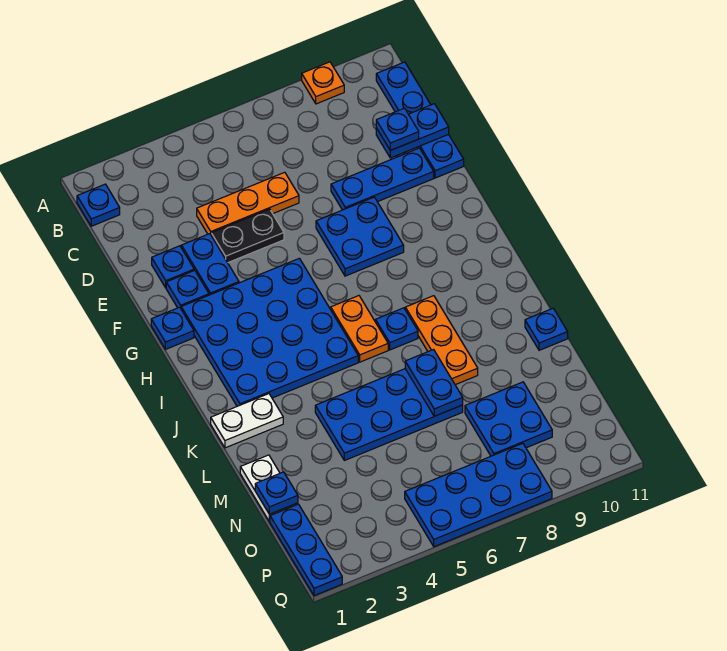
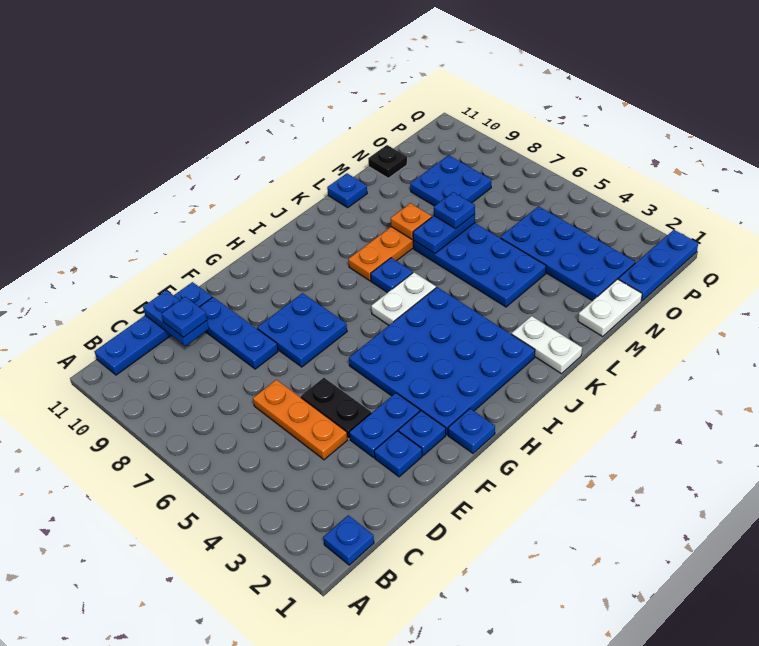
orange plate A9 level 1 -> orange plate L8 level 2
orange plate I6:J6 level 1 -> white plate I6:J6 level 1
blue plate N1 level 2 -> blue plate M7 level 3
none -> black plate N11 level 1
blue plate P5:Q8 level 1 -> blue plate N2:O5 level 1

